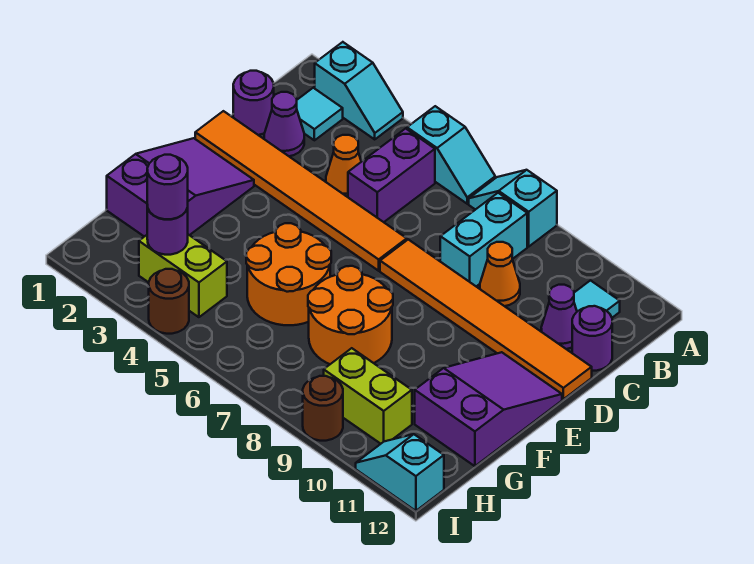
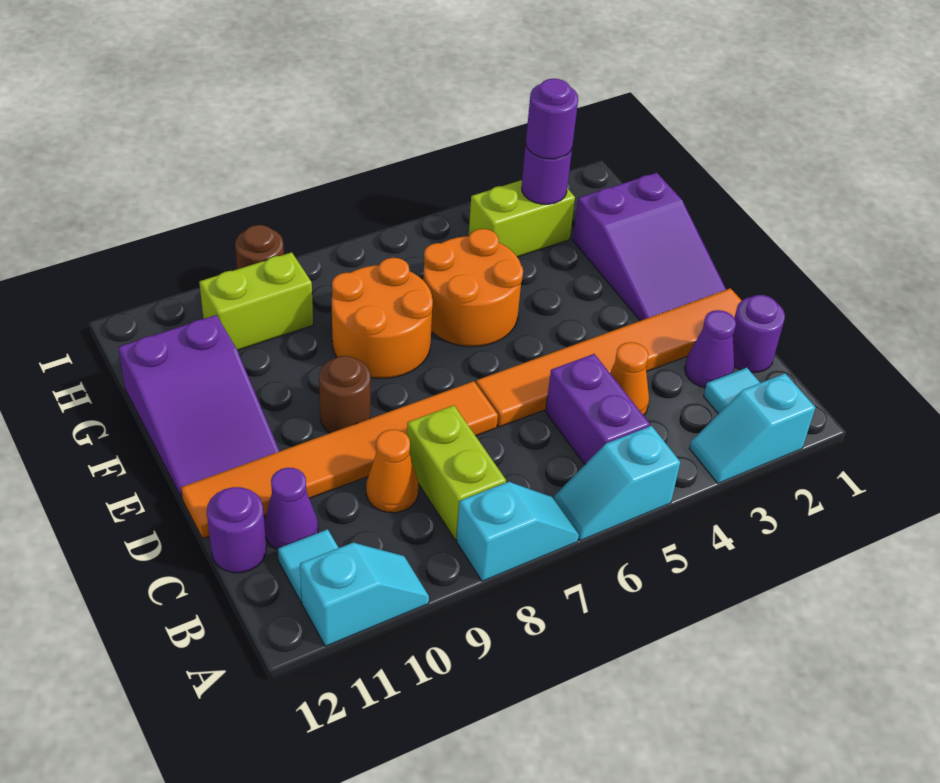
cyan brick B8:C8 level 1 -> lime brick B8:C8 level 1
brown round brick I4 level 1 -> brown round brick E9 level 1
cyan slope I11:I12 level 1 top 12 -> cyan slope A10:A11 level 1 top 11

